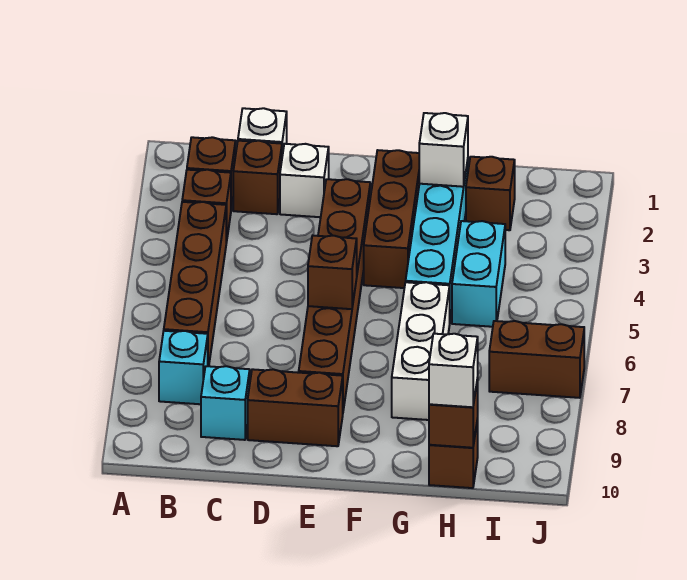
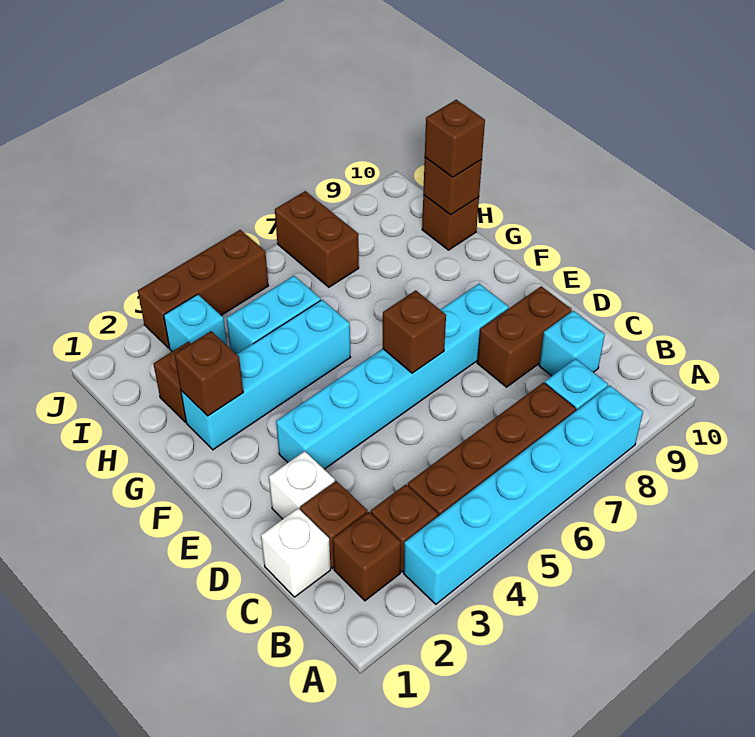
none -> cyan brick A3:A8 level 1
brown brick D9:E9 level 1 -> brown brick D8:D9 level 1
brown brick E3:E8 level 1 -> cyan brick E3:E8 level 1
brown brick F2:F4 level 1 -> brown brick J3:J5 level 1
white brick G2 level 2 -> brown brick G2 level 2
white brick G6:G8 level 1 -> none
white brick H10 level 3 -> brown brick H10 level 3
none -> cyan brick I3 level 1

